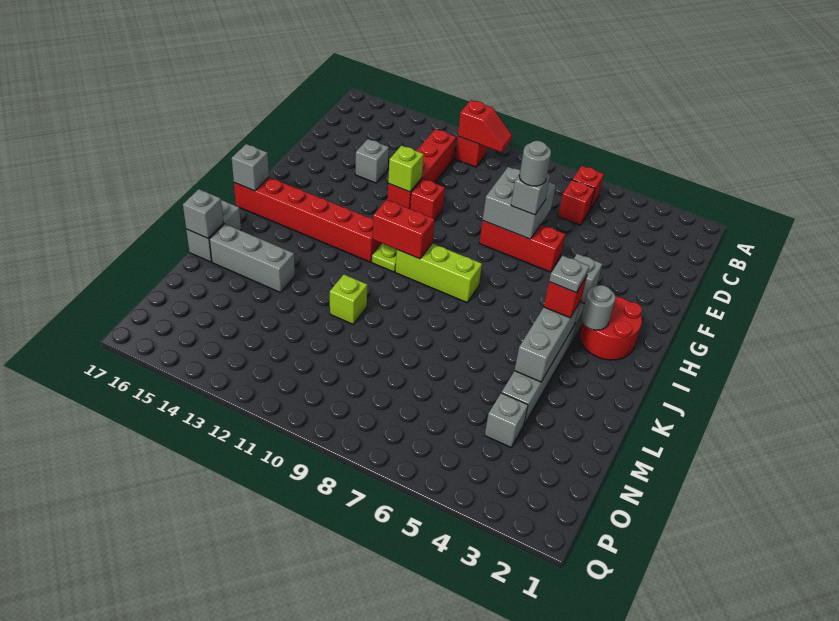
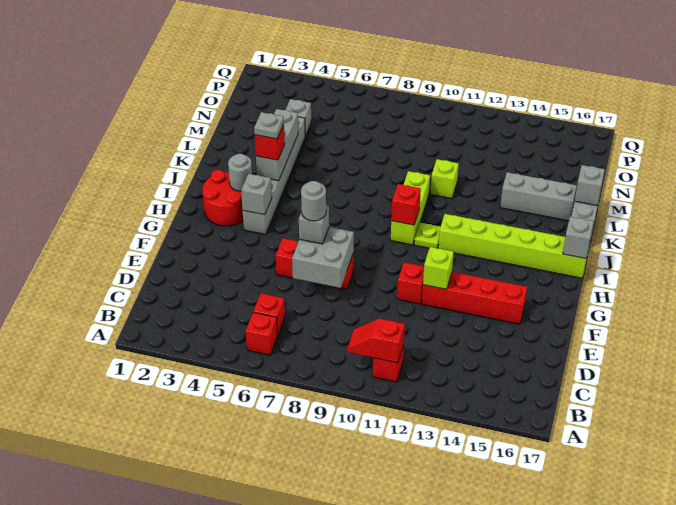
red brick C12:F12 level 1 -> red brick F12:F15 level 1
grey brick E14 level 1 -> none
lime brick I8:I10 level 1 -> lime brick I10:K10 level 1
red brick I10:I11 level 2 -> red brick I10 level 2
red brick I12:I17 level 1 -> lime brick I12:I17 level 1

